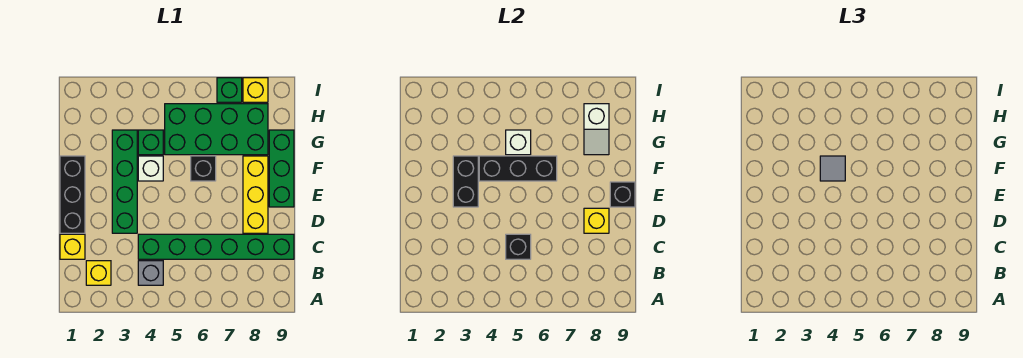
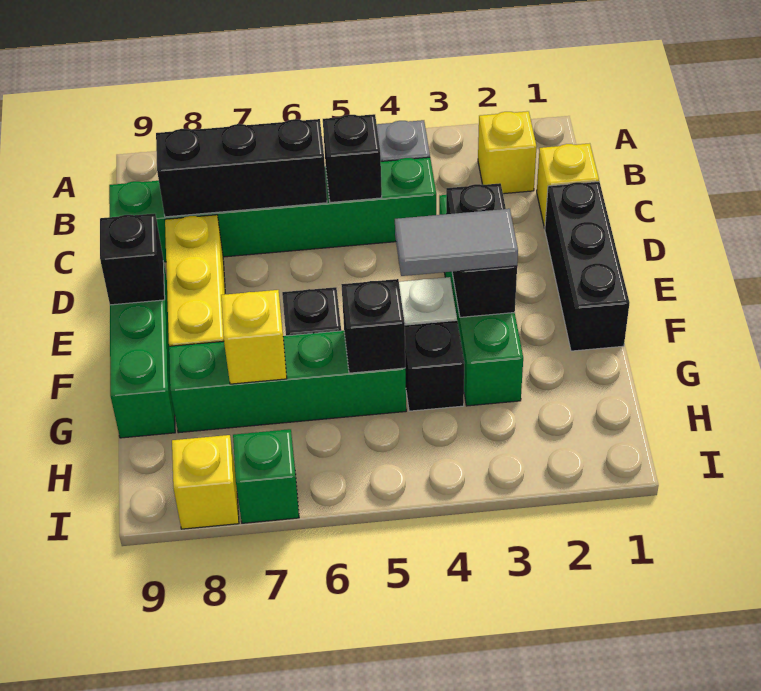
yellow brick D8 level 2 -> yellow brick G7 level 2
black brick F4:F6 level 2 -> black brick C6:C8 level 2
grey tile F4 level 3 -> grey tile F3:F4 level 3
green brick G4 level 1 -> black brick G4 level 1
green brick G5:H8 level 1 -> green brick G5:G8 level 1
white brick G5 level 2 -> black brick G5 level 2
white slope G8:H8 level 2 top H -> none

